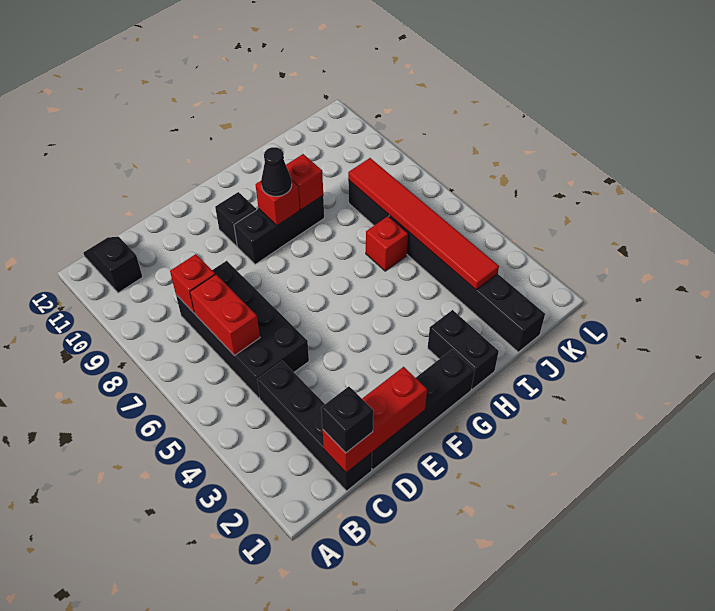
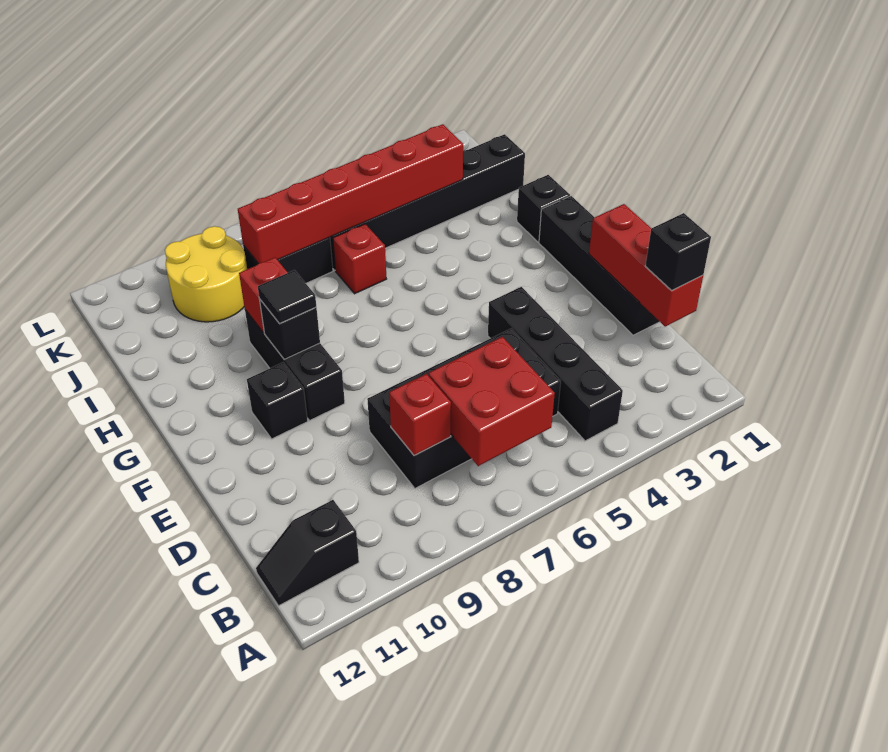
black brick C1:C4 level 1 -> black brick B4:E4 level 1
red brick C6:C7 level 2 -> red brick B6:C7 level 2
red brick G9 level 2 -> black brick G9 level 2
black cone G9 level 3 -> black tile G9 level 3
black brick H1:H2 level 1 -> black brick H1 level 1
red tile J3:J8 level 2 -> red brick J3:J8 level 2
none -> yellow round brick J9:K10 level 1

